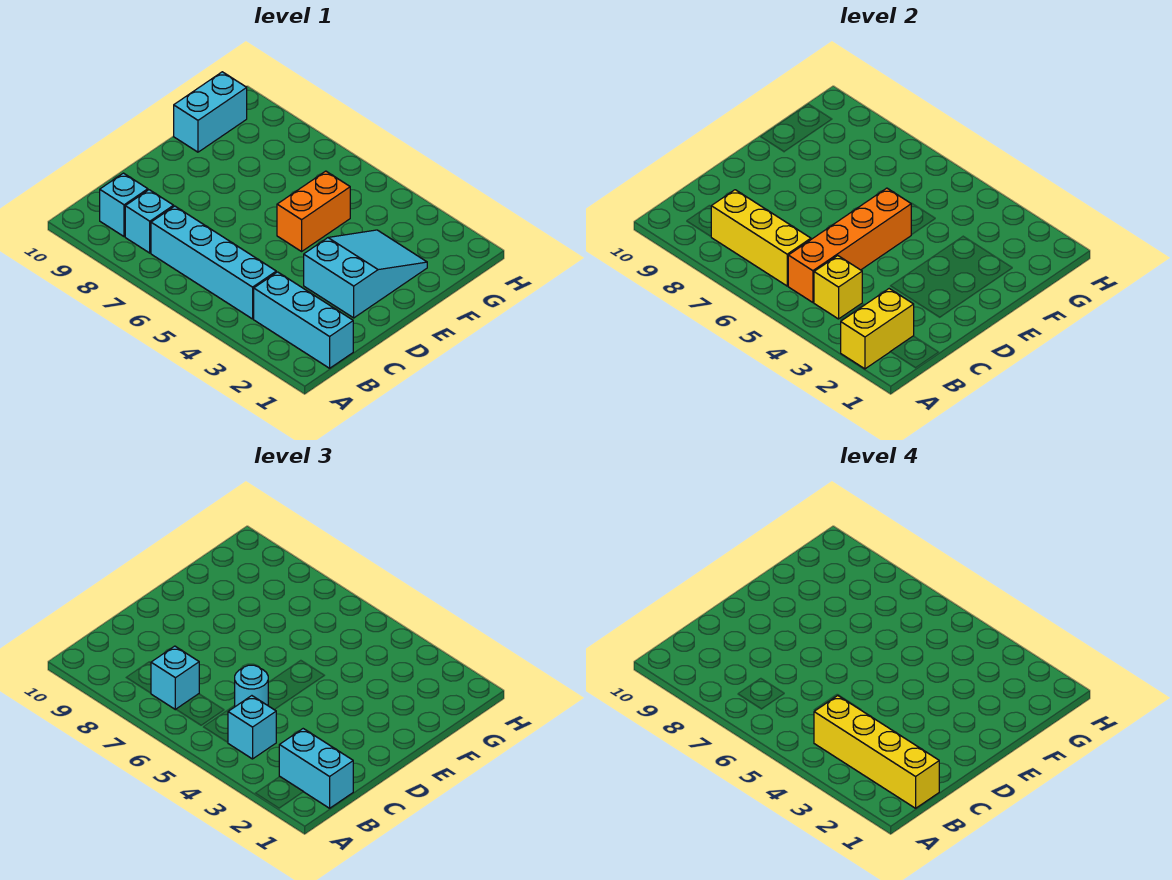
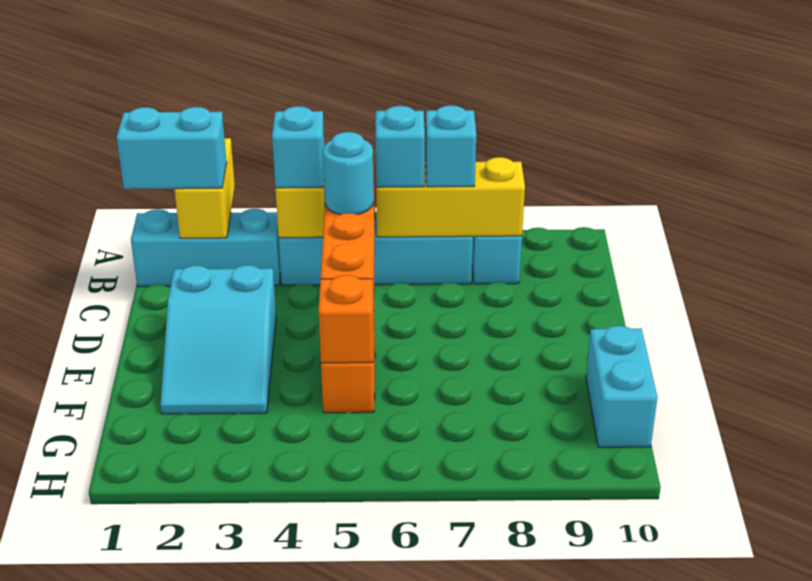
yellow brick B1:B4 level 4 -> none
cyan brick B9 level 1 -> cyan brick B6 level 3
none -> orange brick F5 level 2

